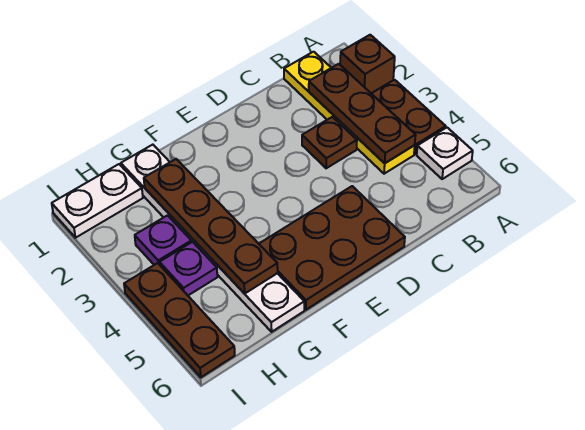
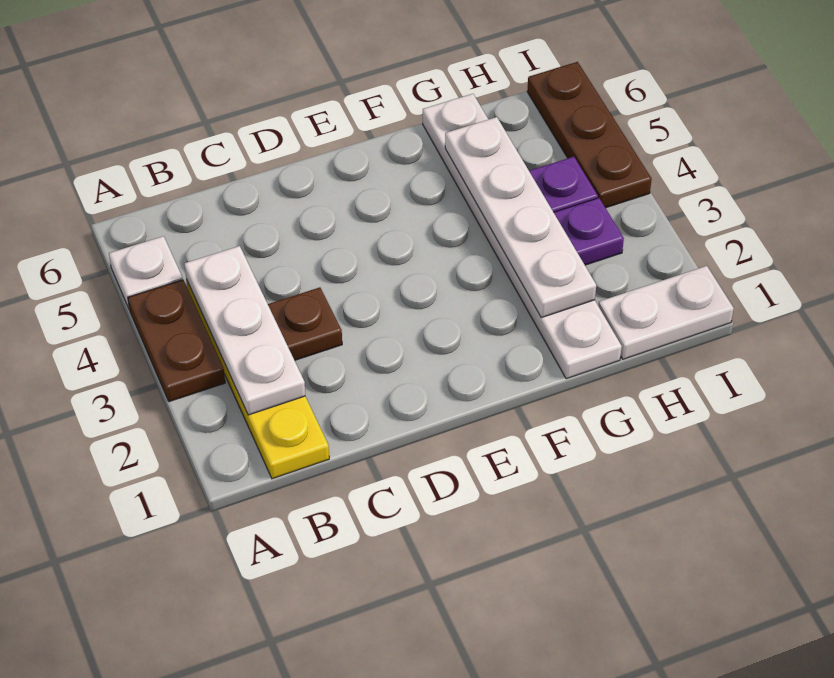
brown brick A2 level 1 -> none
brown plate B2:B4 level 2 -> white plate B2:B4 level 2
brown plate D5:F6 level 1 -> none
brown plate G2:G5 level 2 -> white plate G2:G5 level 2

